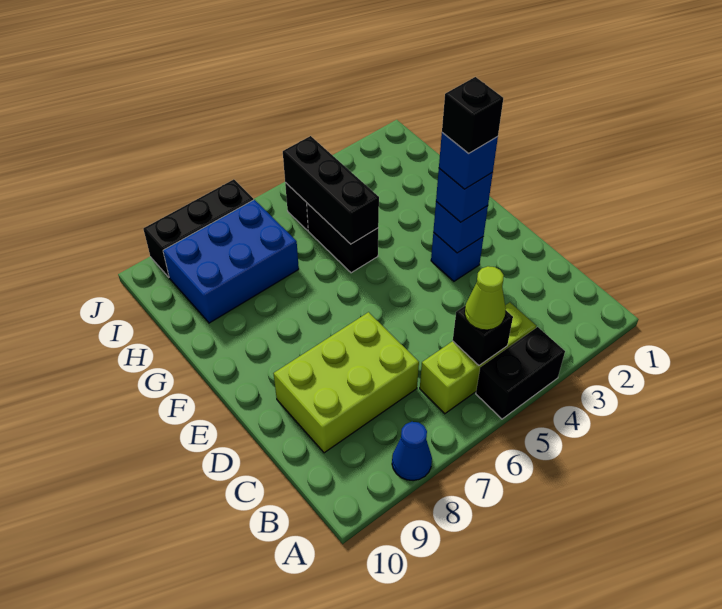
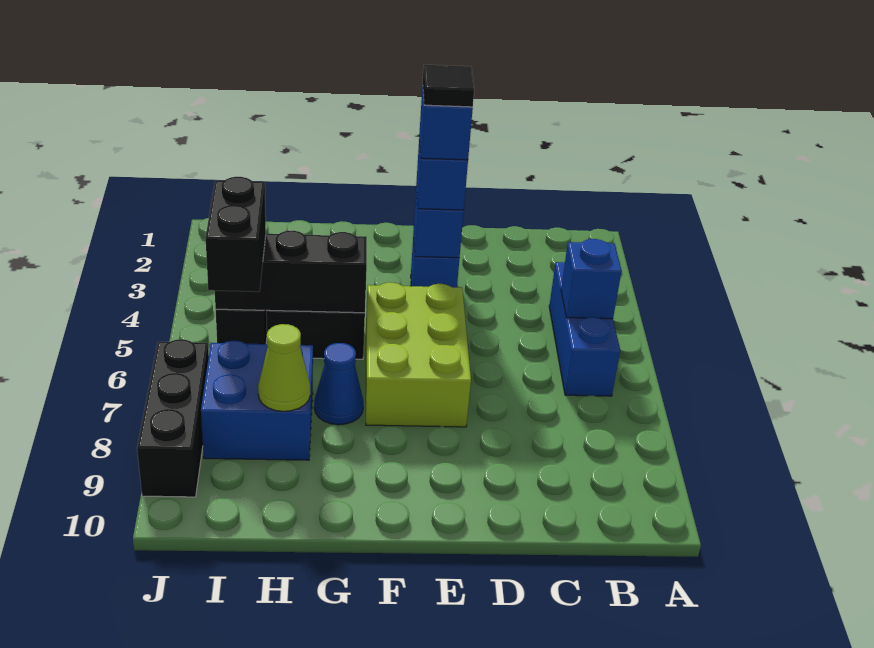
black brick A4:A5 level 1 -> black brick I5:I6 level 3
blue cone A8 level 1 -> blue cone G7 level 1
lime brick B4:B6 level 1 -> blue brick B4:B6 level 1
black brick B5 level 2 -> blue brick B5 level 2
lime cone B5 level 3 -> lime cone H8 level 2
lime brick C7:D9 level 1 -> lime brick E5:F7 level 1
black brick E3 level 5 -> black tile E3 level 5
blue brick H7:I9 level 1 -> blue brick H7:I8 level 1

